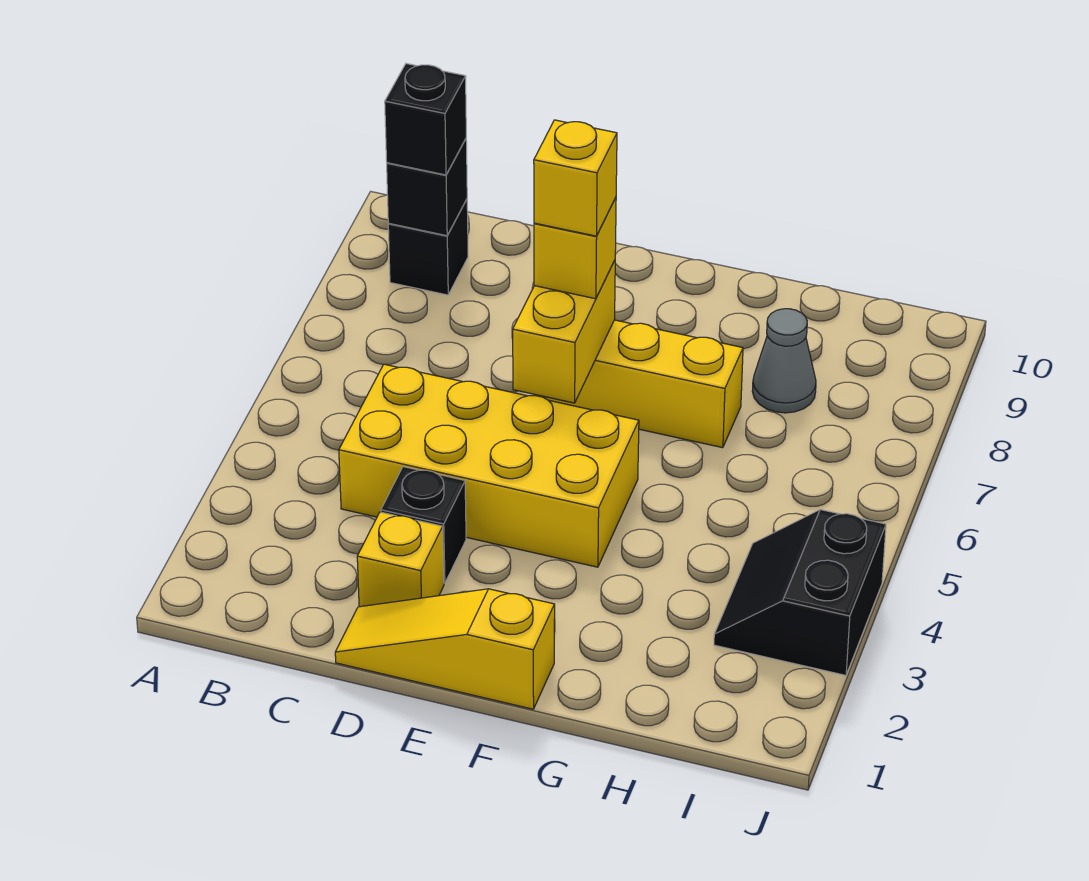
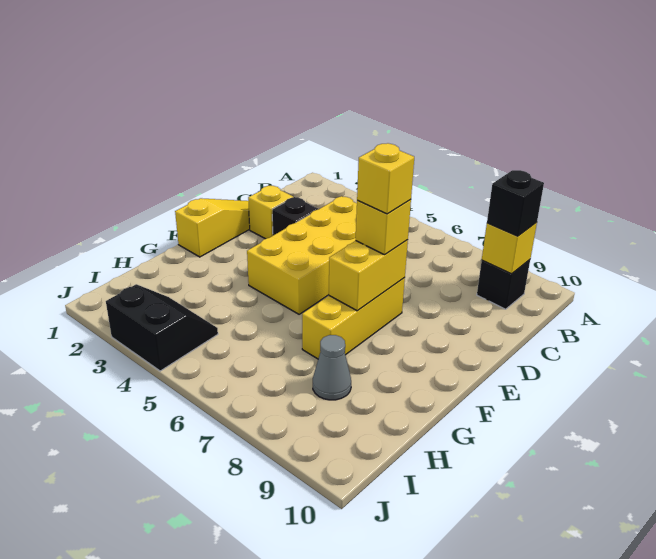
black brick B9 level 2 -> yellow brick B9 level 2
yellow brick E6:E7 level 2 -> yellow brick E7:F7 level 2

